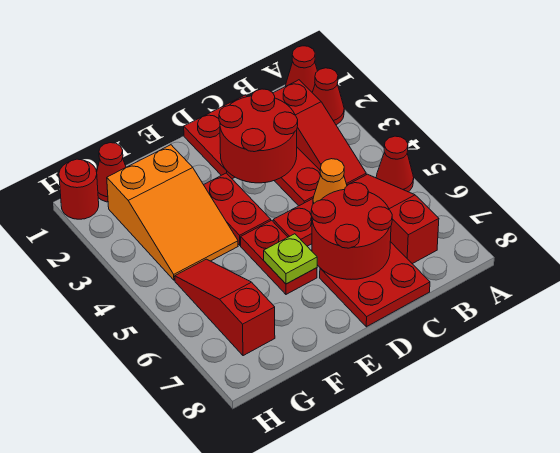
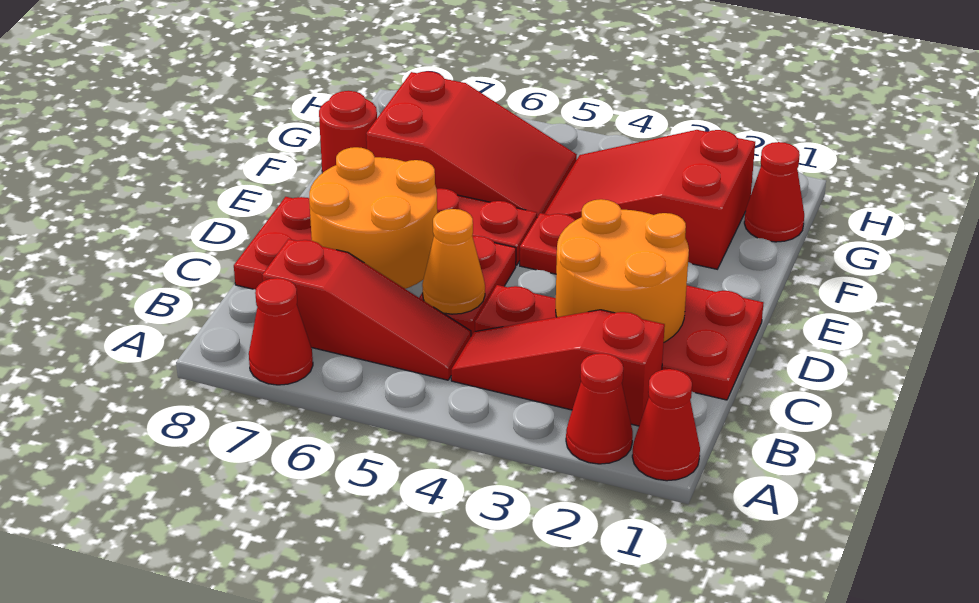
red cone A5 level 1 -> red cone A7 level 1
red round brick C2:D3 level 2 -> orange round brick C2:D3 level 2
red round brick C6:D7 level 2 -> orange round brick C6:D7 level 2
lime plate E6 level 2 -> none
orange slope F2:G4 level 1 top 2 -> red slope F2:G4 level 1 top 2
red slope G5:G7 level 1 top 7 -> red slope F5:G7 level 1 top 7
red round brick H1 level 1 -> red round brick F8 level 1

